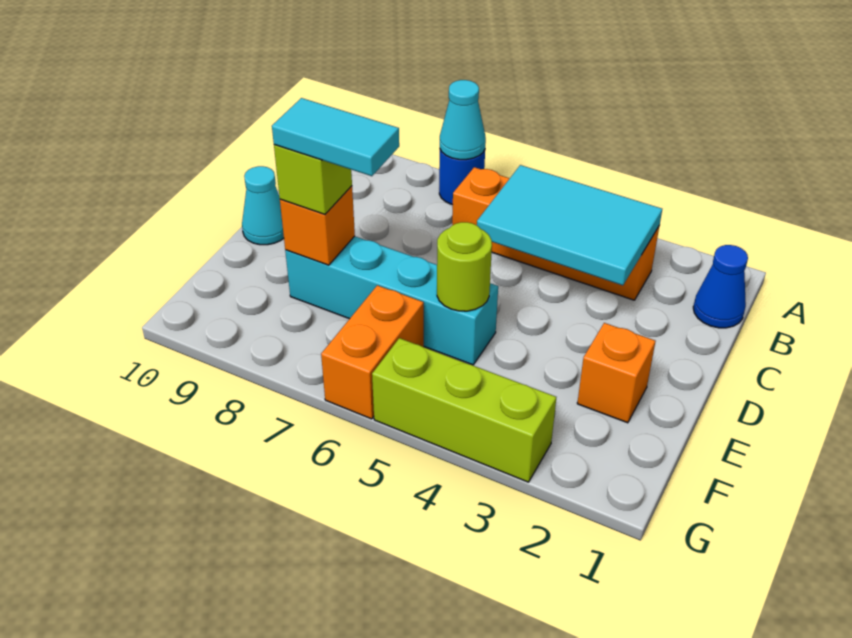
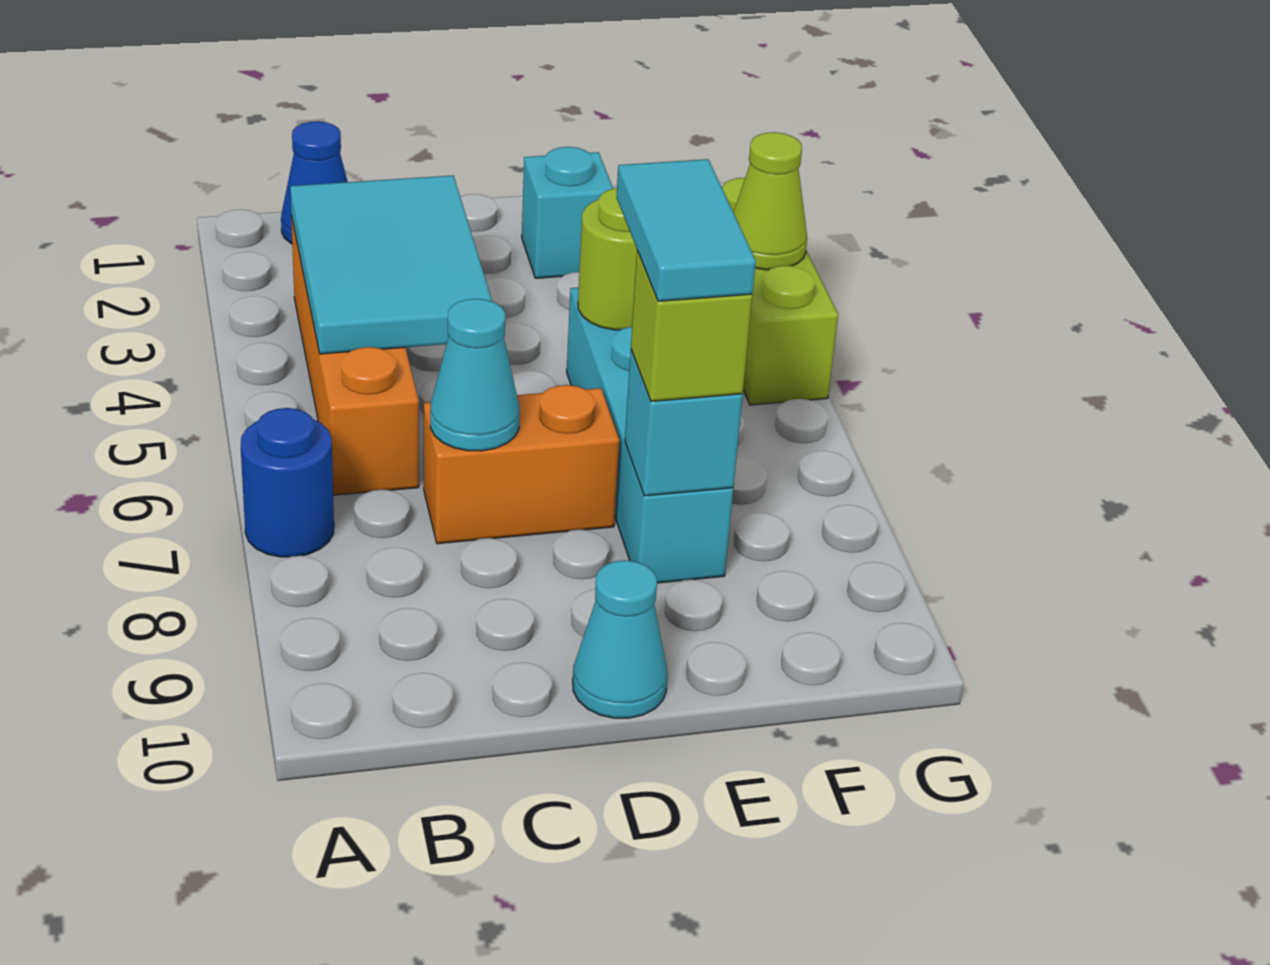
cyan cone A7 level 2 -> cyan cone C7 level 2
orange brick E2 level 1 -> cyan brick E2 level 1
orange brick E8 level 2 -> cyan brick E8 level 2
orange brick F6:G6 level 1 -> orange brick C7:D7 level 1
none -> lime cone G4 level 2

